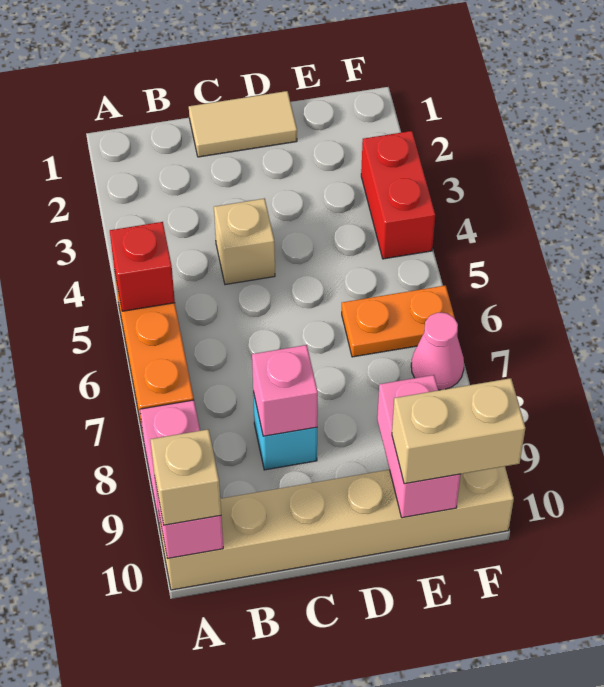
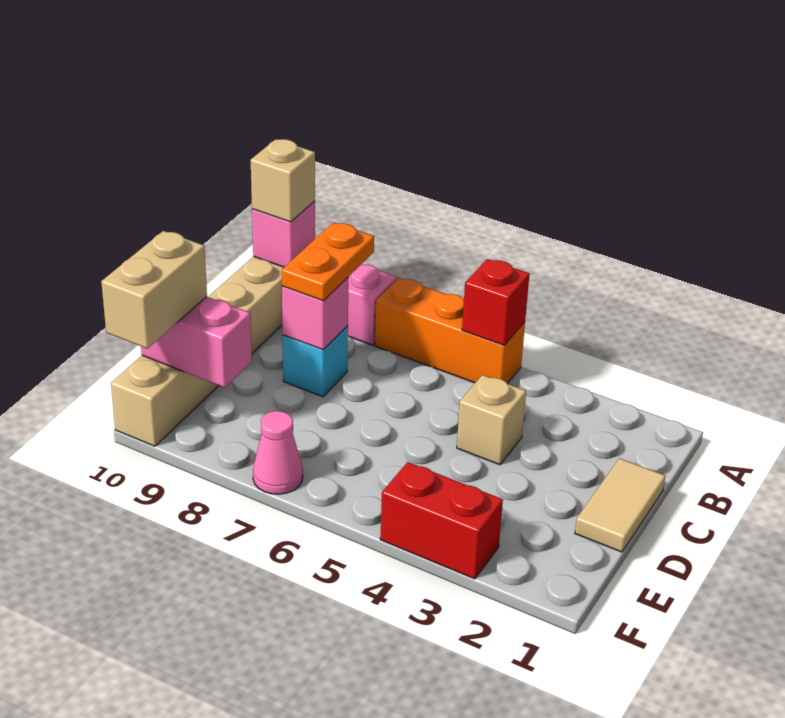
orange plate E6:F6 level 1 -> orange plate B8:C8 level 3

